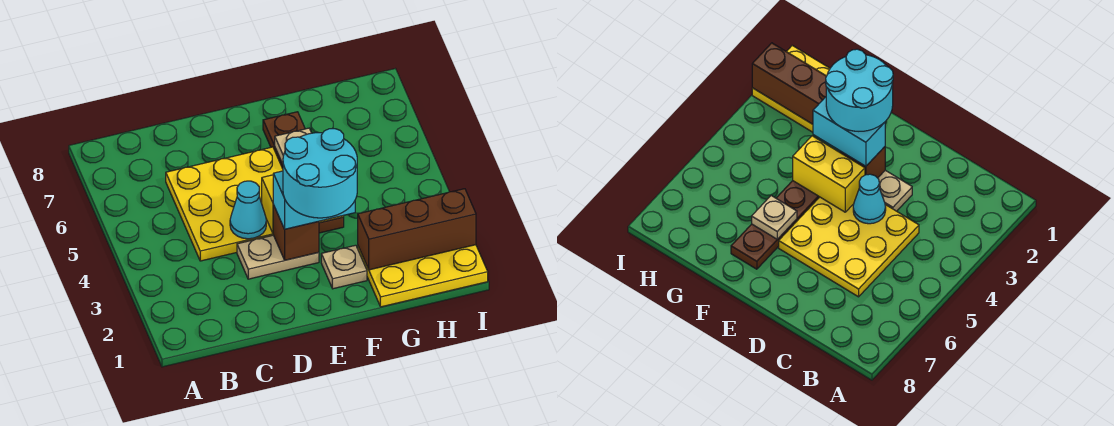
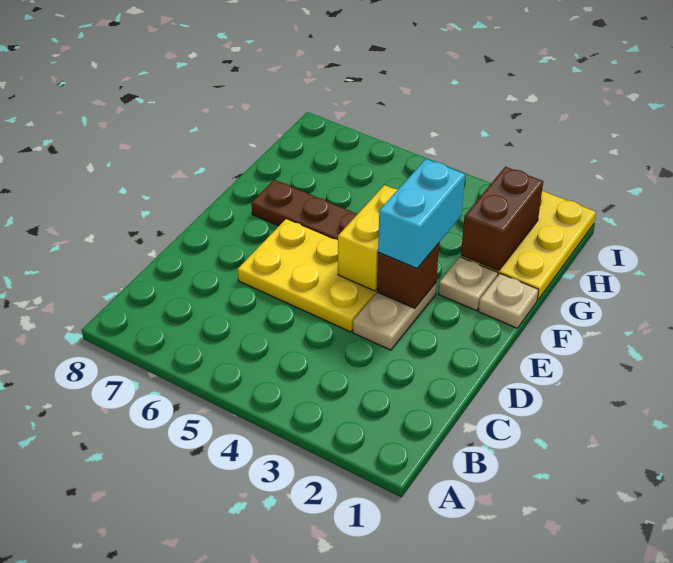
yellow plate C4:E6 level 1 -> yellow plate D4:E6 level 1
cyan cone D4 level 2 -> none
cyan round brick E2:F3 level 4 -> none
tan plate F6 level 2 -> tan plate F1 level 1
brown brick G2:I2 level 2 -> brown brick G2:H2 level 2

